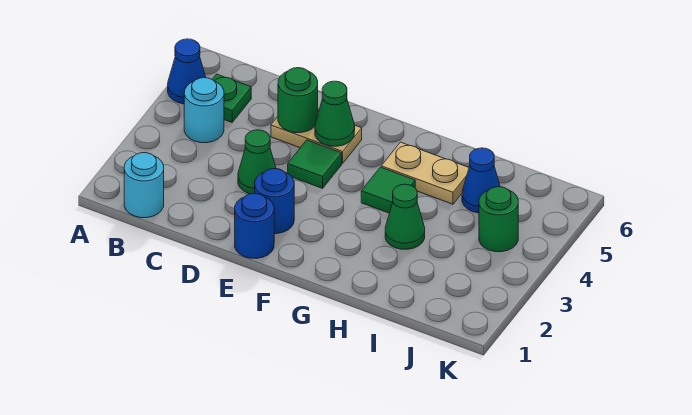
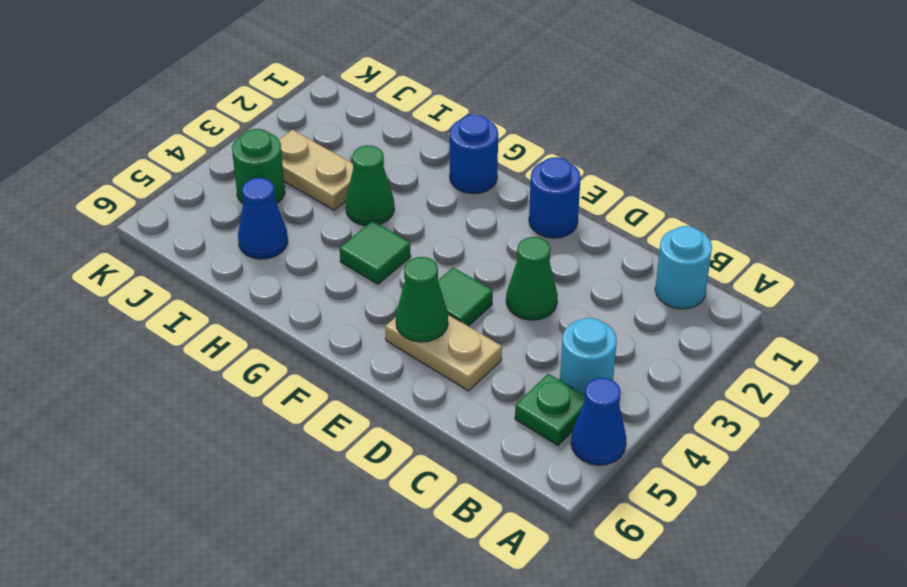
green round brick D5 level 2 -> none
blue round brick E2 level 1 -> blue round brick G1 level 1
tan plate G5:H5 level 1 -> tan plate I3:J3 level 1

